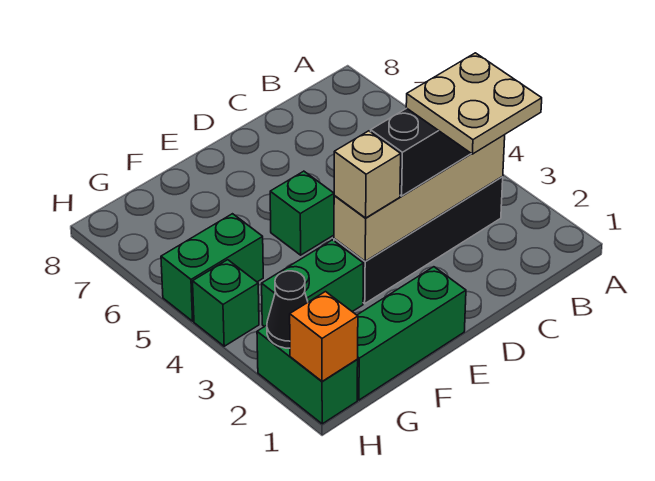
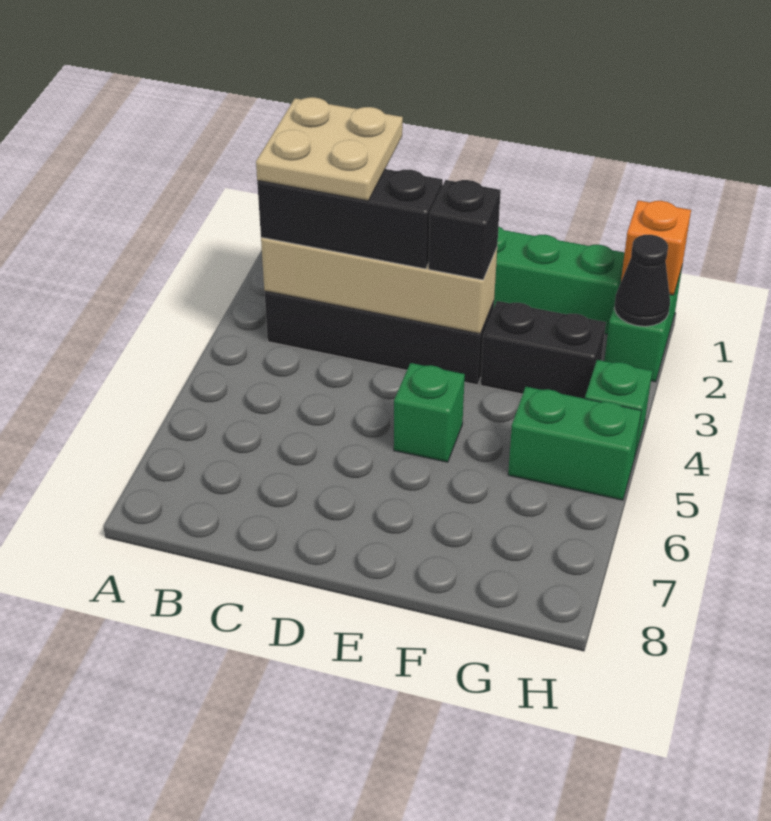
tan brick E3 level 3 -> black brick E3 level 3
green brick F3:G3 level 1 -> black brick F3:G3 level 1

